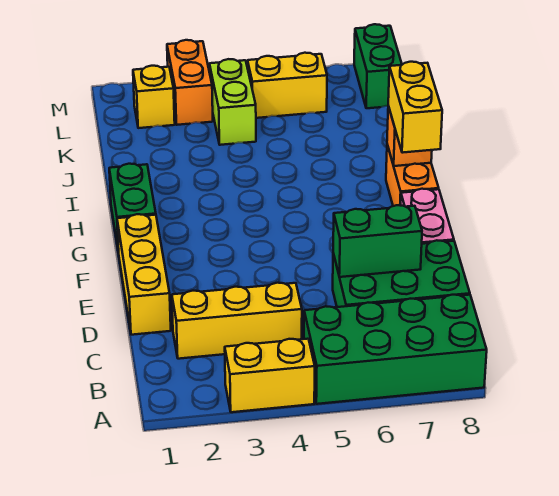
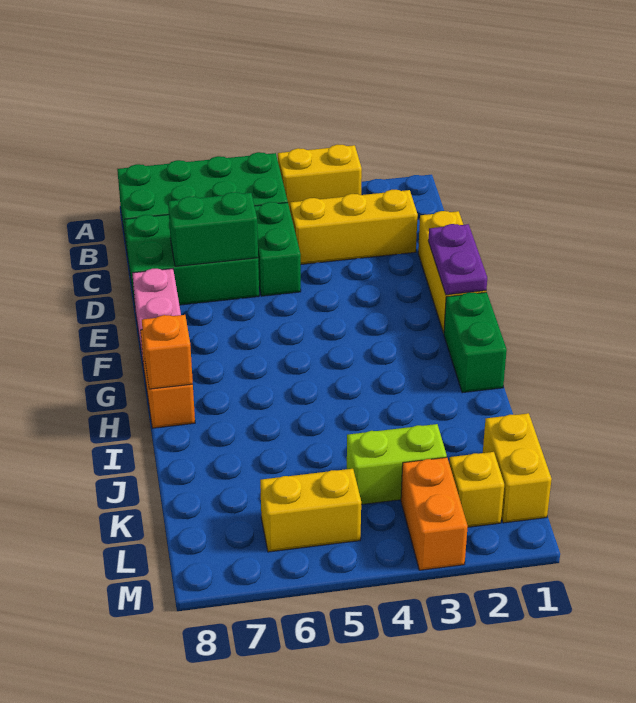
none -> purple plate E1:F1 level 2
yellow brick G8:H8 level 3 -> yellow brick K1:L1 level 1
lime brick K4:L4 level 1 -> lime brick K3:K4 level 1
green brick L8:M8 level 1 -> green brick C5:D5 level 1

